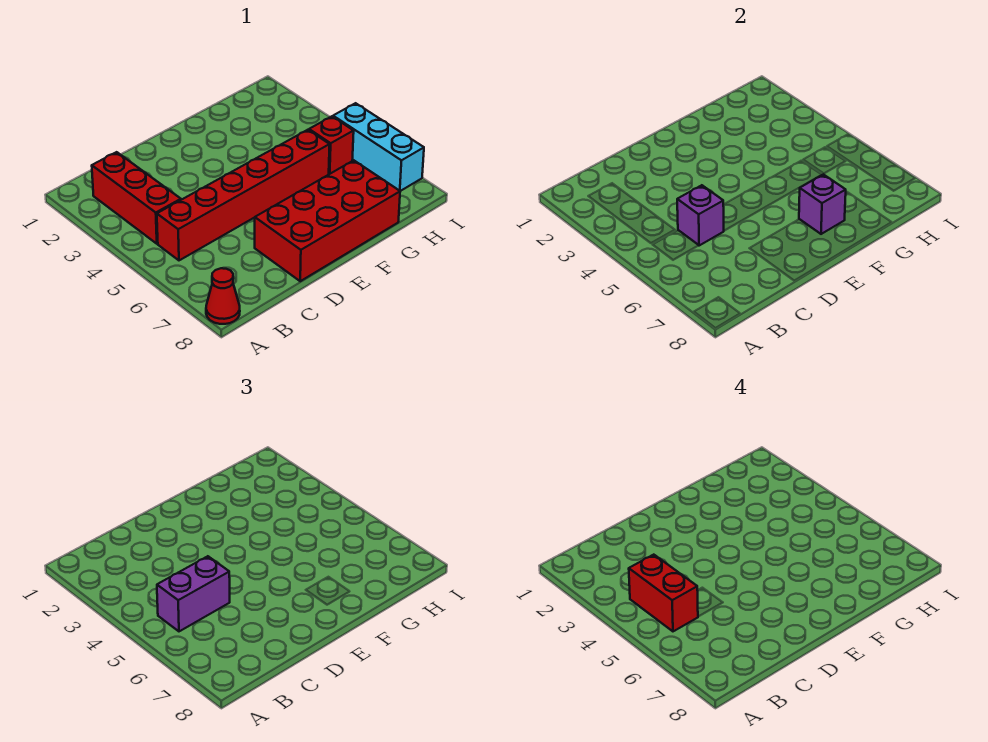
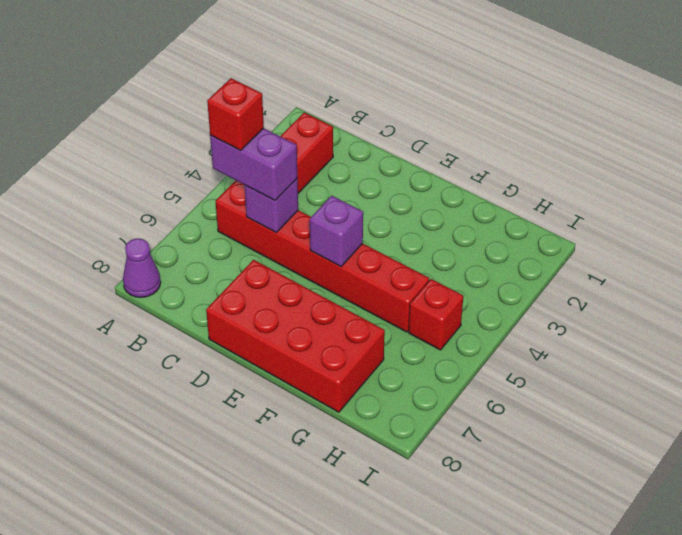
red cone A8 level 1 -> purple cone A8 level 1
red brick B4:B5 level 4 -> red brick B5 level 4
purple brick F7 level 2 -> purple brick E5 level 2
cyan brick I5:I7 level 1 -> none

